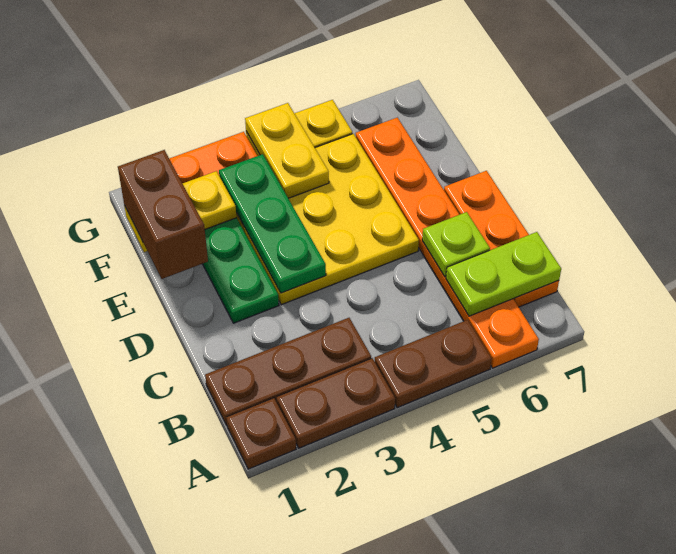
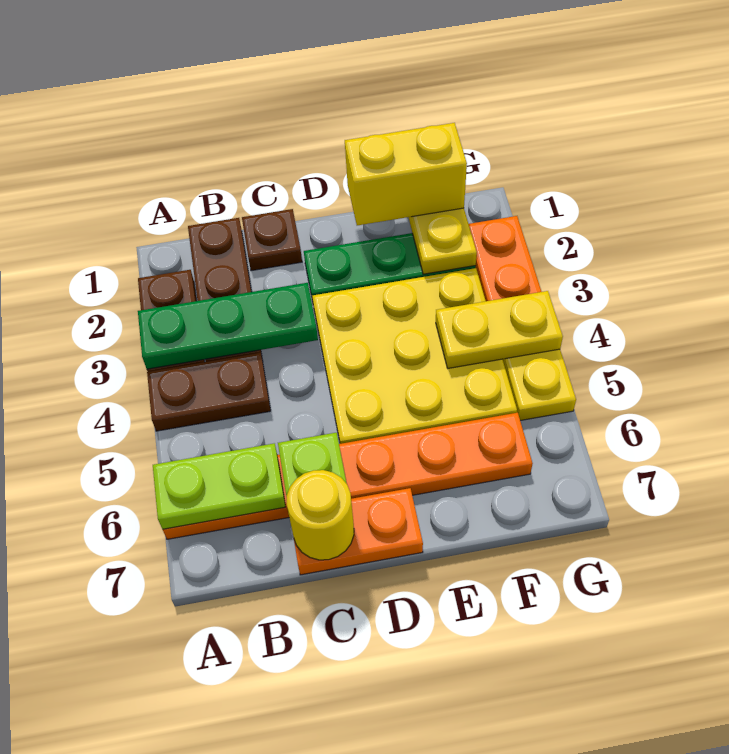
brown plate A1 level 1 -> brown plate C1 level 1
brown plate A4:A5 level 1 -> brown plate A4:B4 level 1
lime plate B6:B7 level 2 -> lime plate A6:B6 level 2
orange plate B7:D7 level 1 -> orange plate C7:D7 level 1
none -> yellow round brick C7 level 2
green plate D3:F3 level 2 -> green plate A3:C3 level 2
brown brick E1:F1 level 3 -> yellow brick E1:F1 level 3

